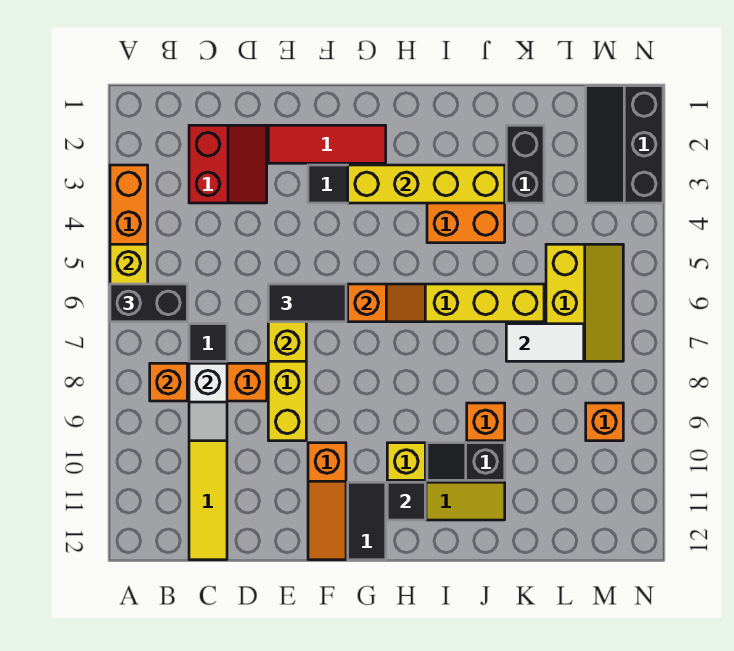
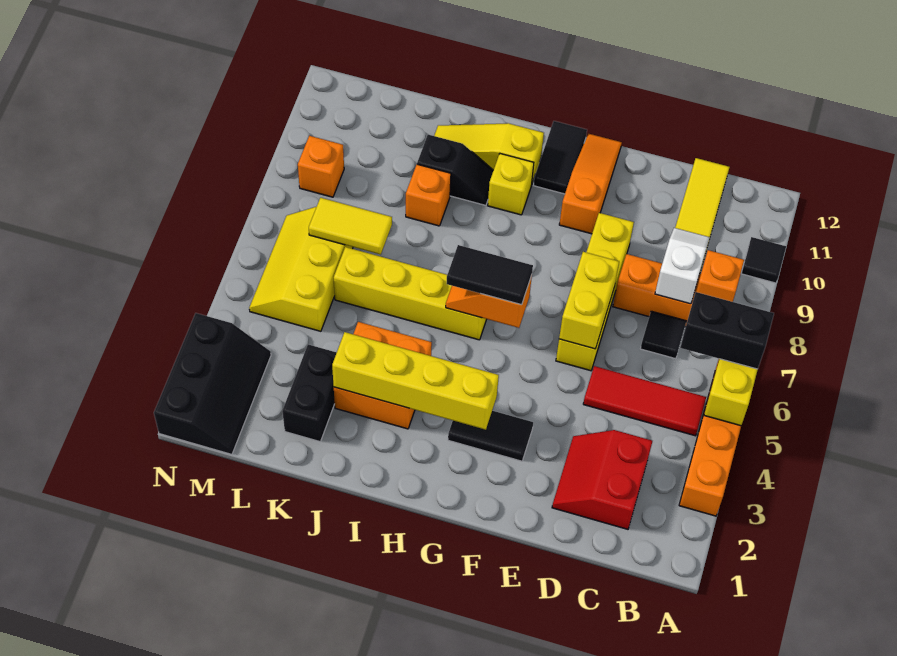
red tile E2:G2 level 1 -> red tile B5:D5 level 1
black tile E6:F6 level 3 -> black tile G6:H6 level 3
black tile H11 level 2 -> black tile A10 level 1
white tile K7:L7 level 2 -> yellow tile K7:L7 level 2

